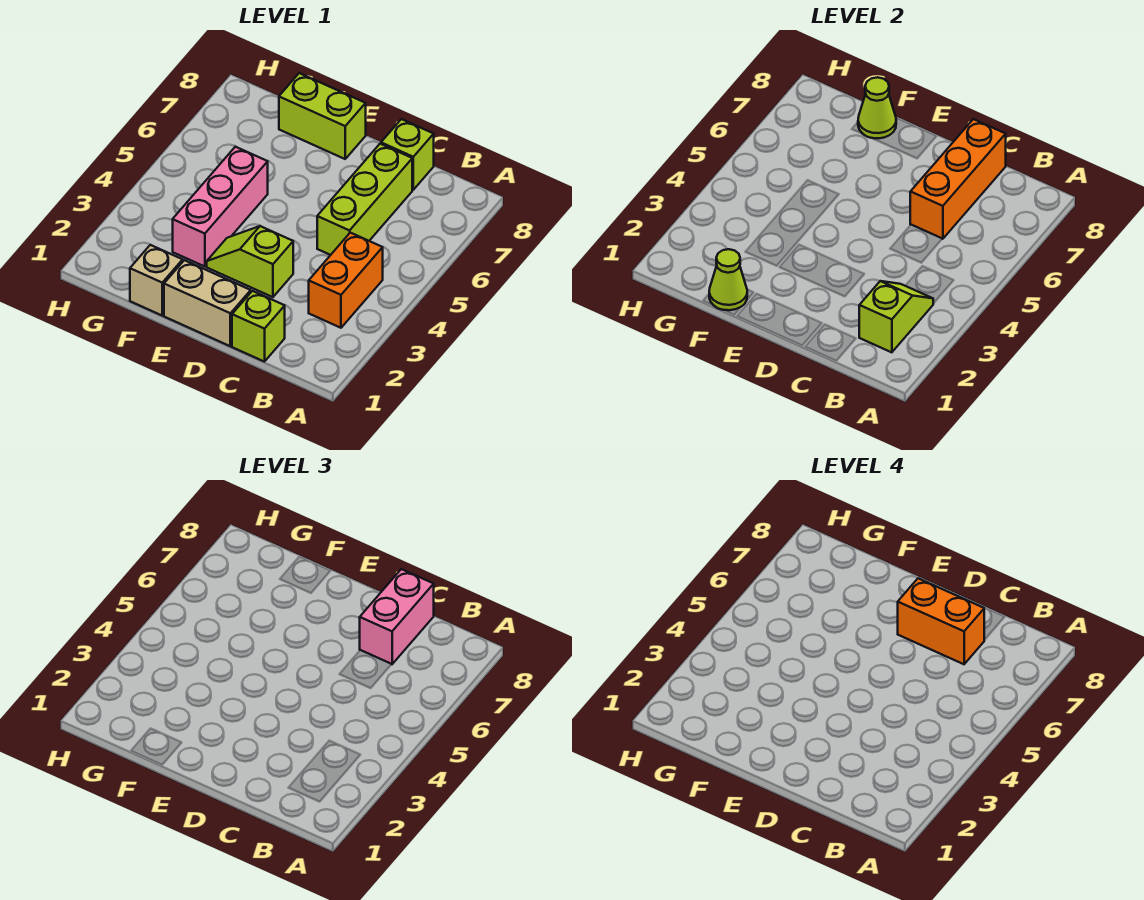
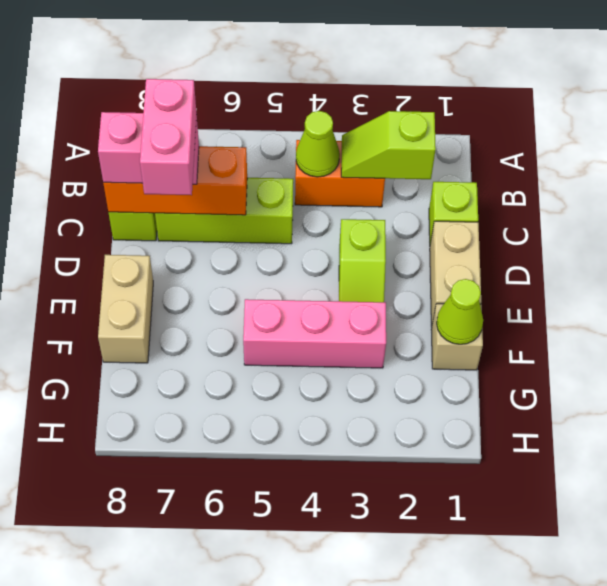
orange brick C7:D7 level 4 -> pink brick C7:D7 level 4
lime brick E8:F8 level 1 -> tan brick E8:F8 level 1
lime cone F8 level 2 -> lime cone B4 level 2

